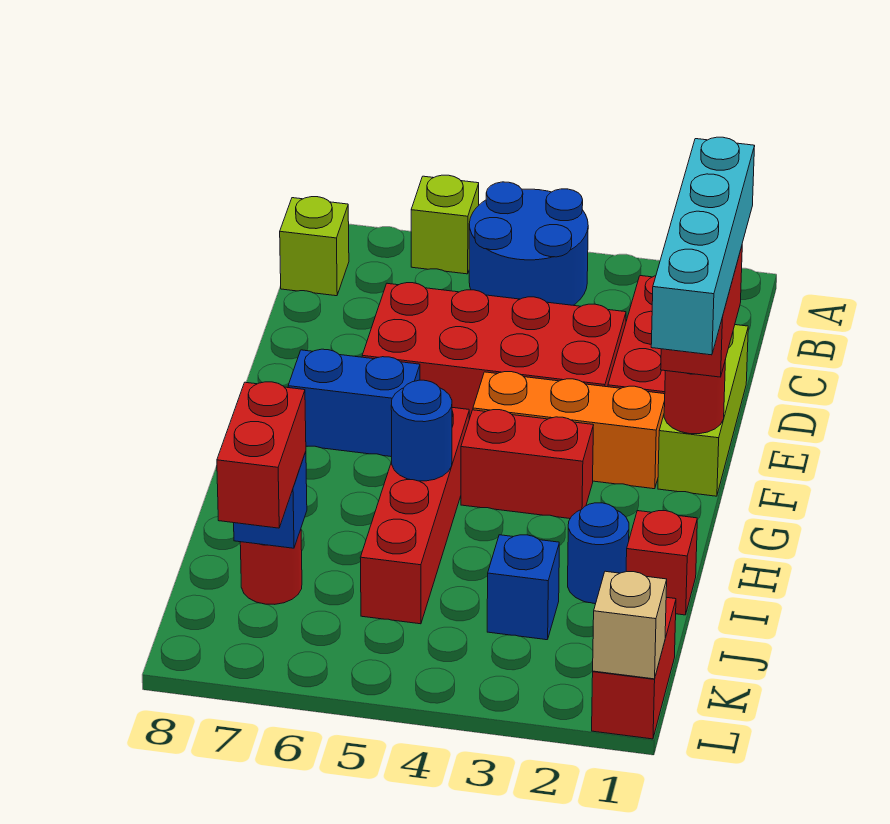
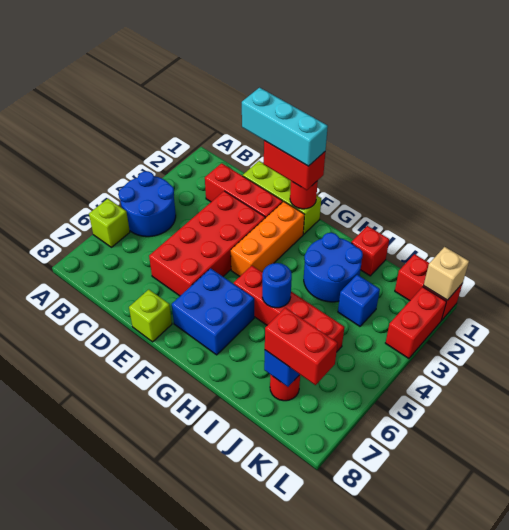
lime brick B8 level 1 -> lime brick E8 level 1
cyan brick D1:G1 level 4 -> cyan brick D1:F1 level 4
blue brick F6:F7 level 1 -> blue brick F6:G7 level 1
red brick G3:G4 level 1 -> red brick L2:L3 level 1
blue round brick I2 level 1 -> blue round brick H2:I3 level 1

